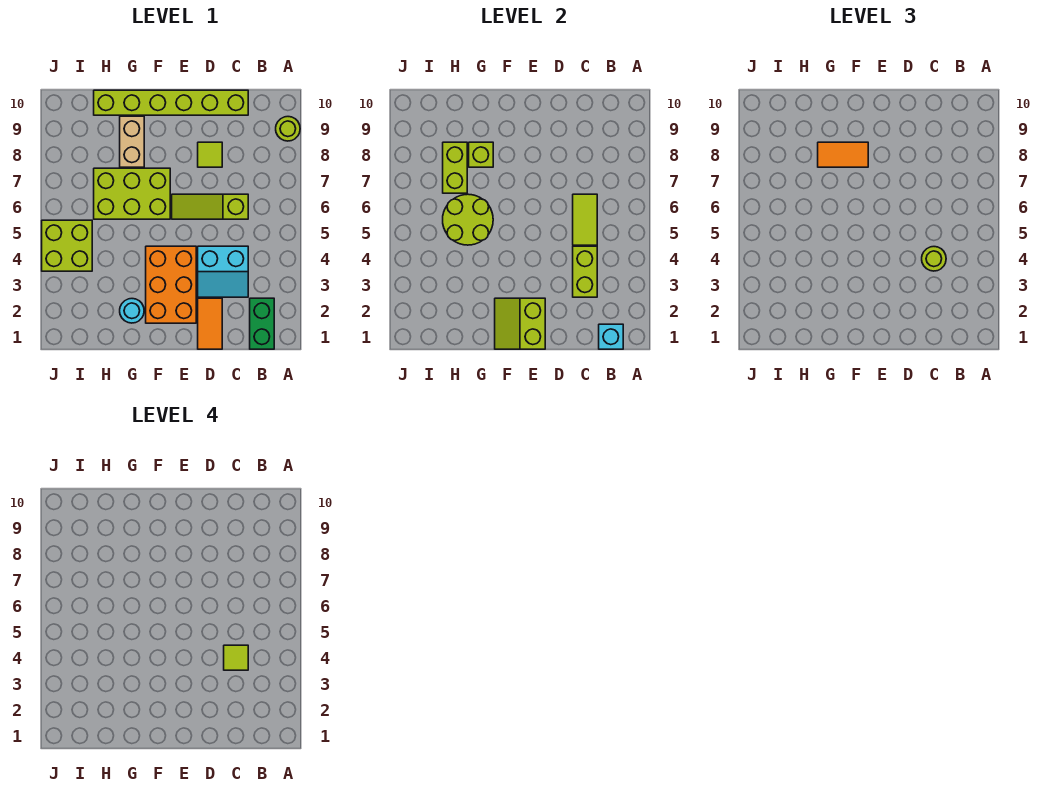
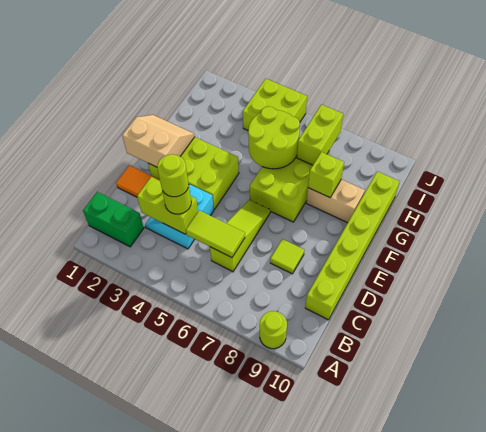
cyan brick B1 level 2 -> none
lime tile C4 level 4 -> lime round brick C4 level 4
lime slope E1:F2 level 2 top E -> tan slope E1:F2 level 2 top E
orange brick E2:F4 level 1 -> lime brick E2:F4 level 1
orange tile F8:G8 level 3 -> none
cyan round brick G2 level 1 -> none
lime brick H7:H8 level 2 -> lime brick H7:I7 level 2

